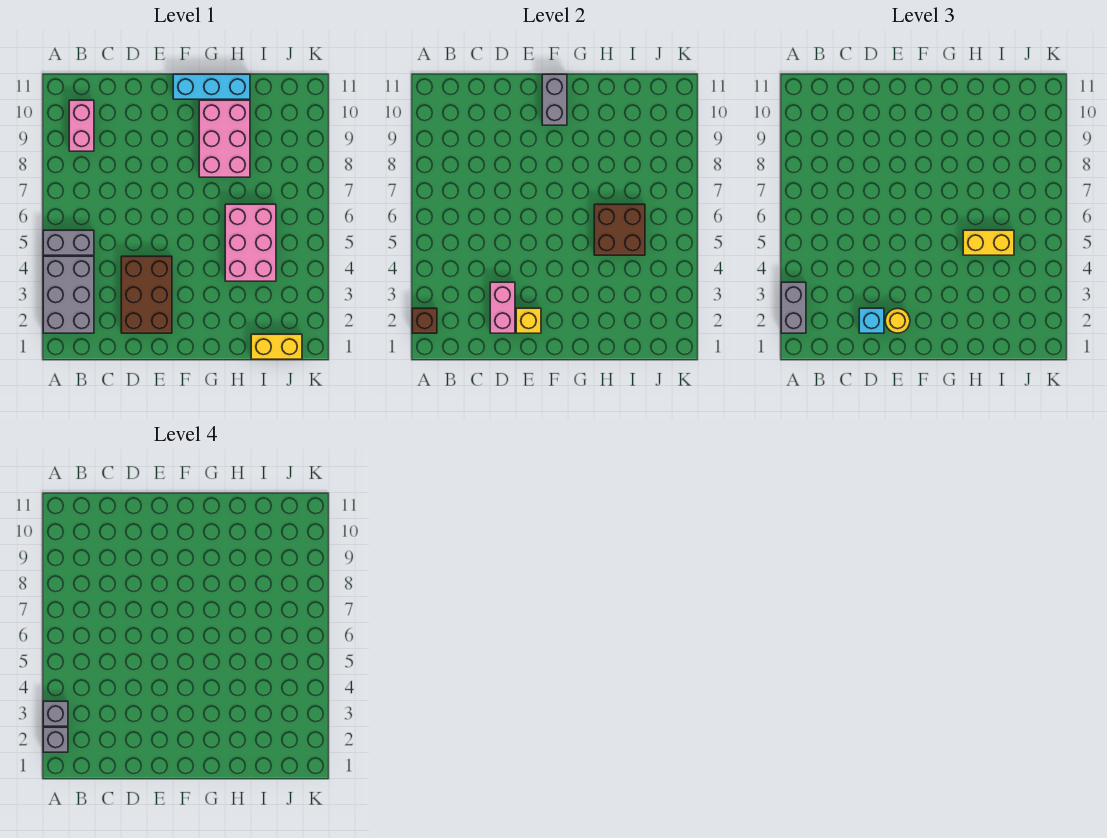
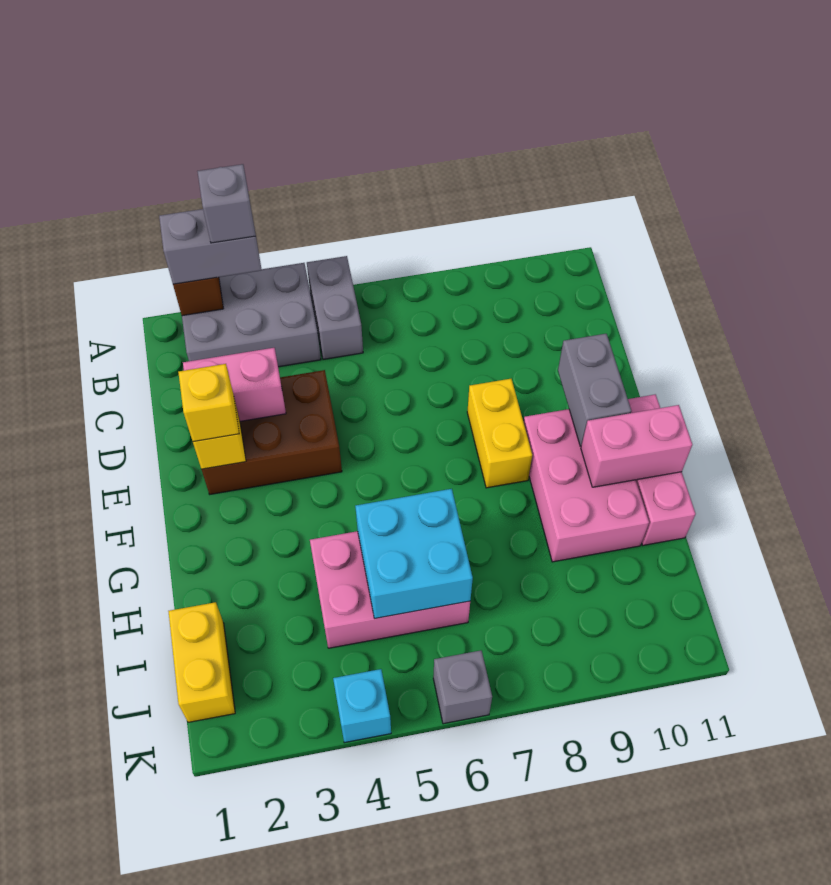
grey brick A2 level 4 -> grey brick K6 level 1
pink brick B9:B10 level 1 -> pink brick G10:G11 level 2
cyan brick D2 level 3 -> cyan brick K4 level 1
yellow round brick E2 level 3 -> yellow brick E2 level 3
grey brick F10:F11 level 2 -> grey brick E10:F10 level 2
cyan brick F11:H11 level 1 -> pink brick F11:H11 level 1
pink brick G8:H10 level 1 -> pink brick F9:H10 level 1
brown brick H5:I6 level 2 -> cyan brick H5:I6 level 2
yellow brick H5:I5 level 3 -> yellow brick E8:F8 level 1

